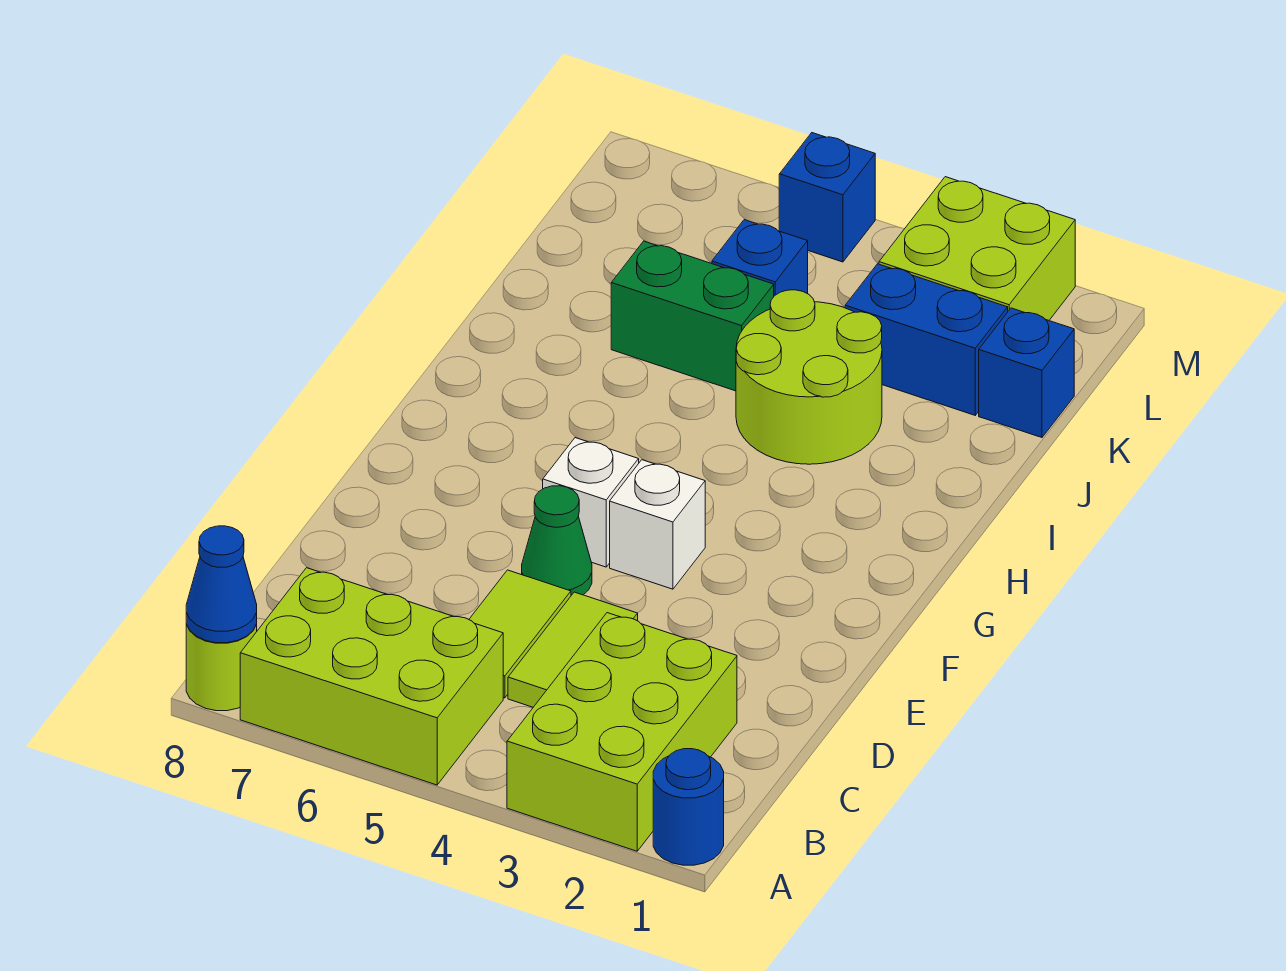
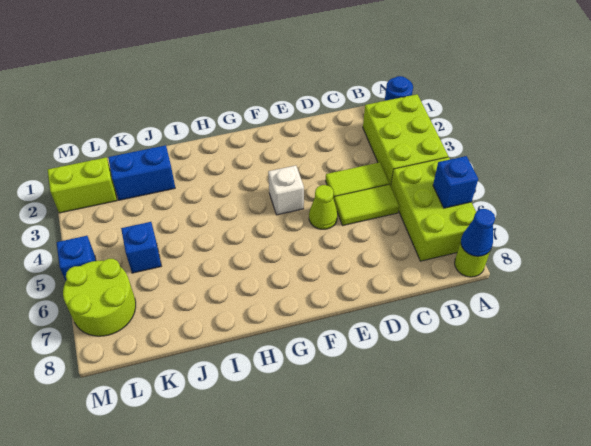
lime brick A2:C3 level 1 -> lime brick A2:B4 level 1
green cone E5 level 1 -> lime cone E5 level 1
white brick F5 level 1 -> none
lime round brick I3:J4 level 1 -> lime round brick L6:M7 level 1
green brick J5:J6 level 1 -> none
blue brick K1 level 1 -> blue brick A6 level 2
blue brick K2:K3 level 1 -> blue brick J2:K2 level 1
lime brick L2:M3 level 1 -> lime brick L2:M2 level 1

